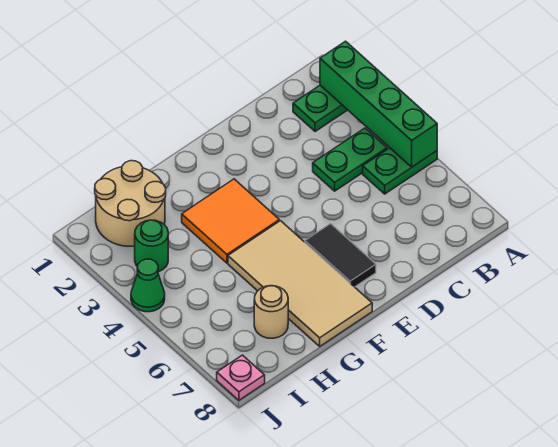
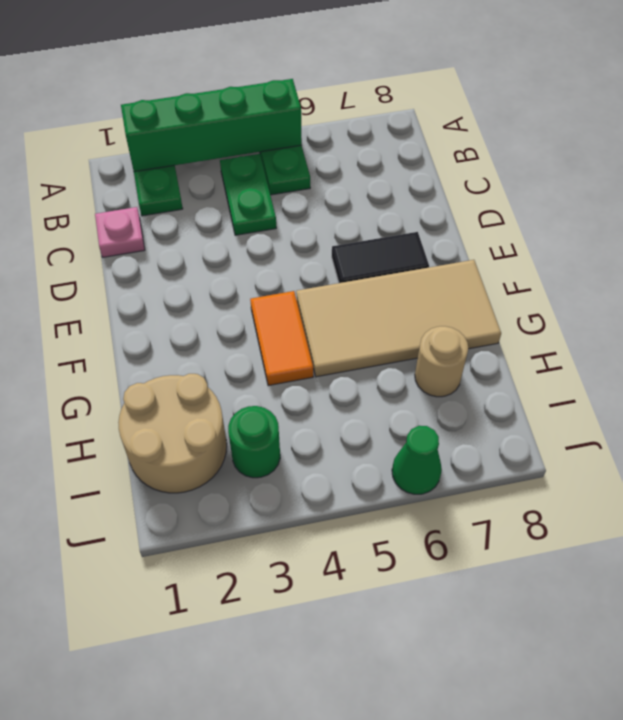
orange tile F3:G4 level 1 -> orange tile F4:G4 level 1
green cone J4 level 1 -> green cone J6 level 1
pink plate J8 level 1 -> pink plate C1 level 1

